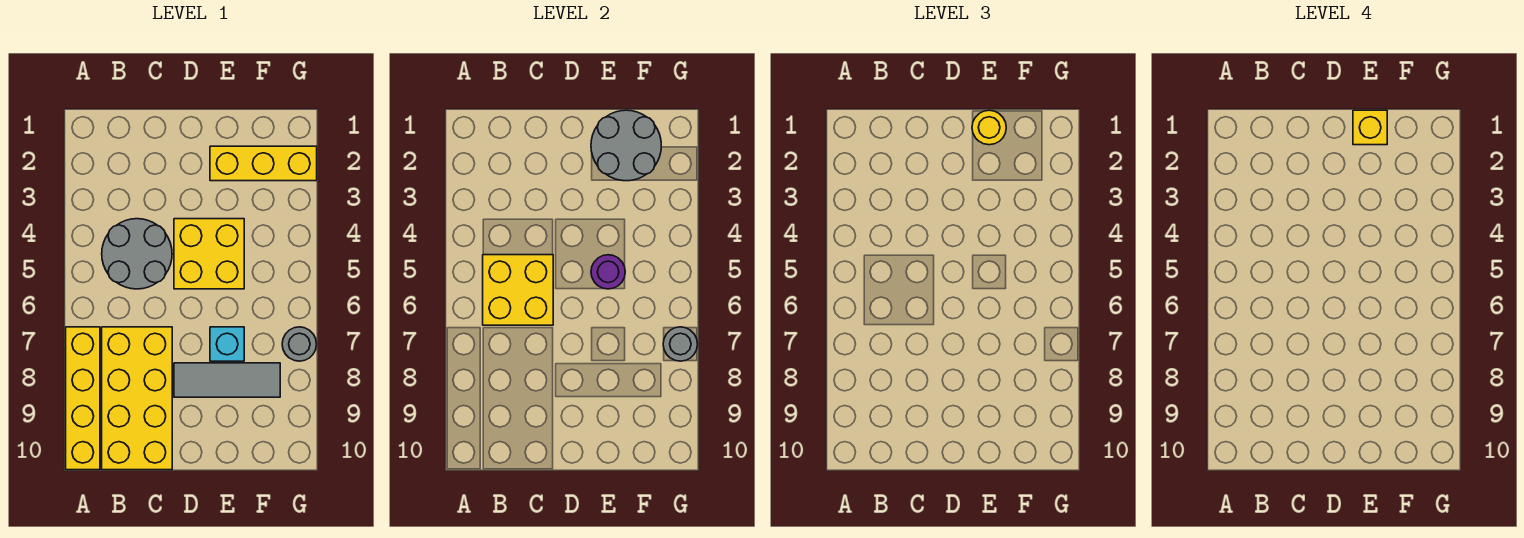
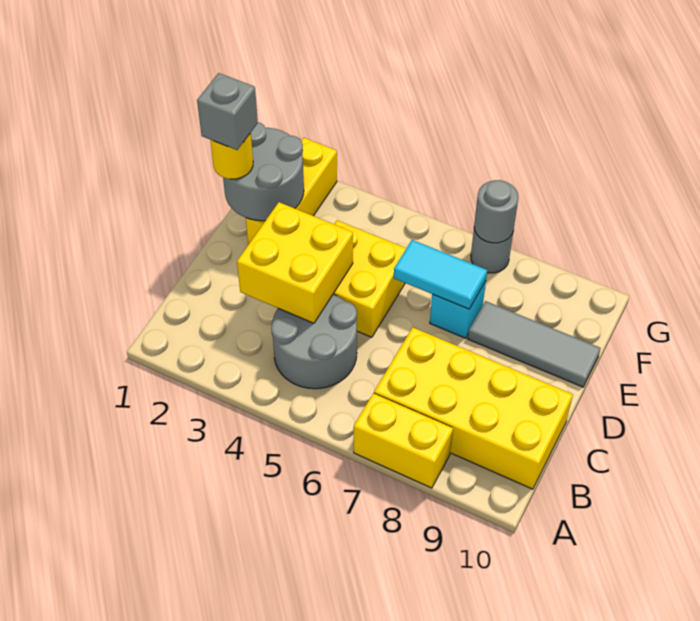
yellow brick A7:A10 level 1 -> yellow brick A7:A8 level 1
yellow brick B5:C6 level 2 -> yellow brick C3:D4 level 2
grey tile D8:F8 level 1 -> grey tile E8:E10 level 1
yellow brick E1 level 4 -> grey brick E1 level 4
purple round brick E5 level 2 -> none
none -> cyan tile E6:E7 level 2

